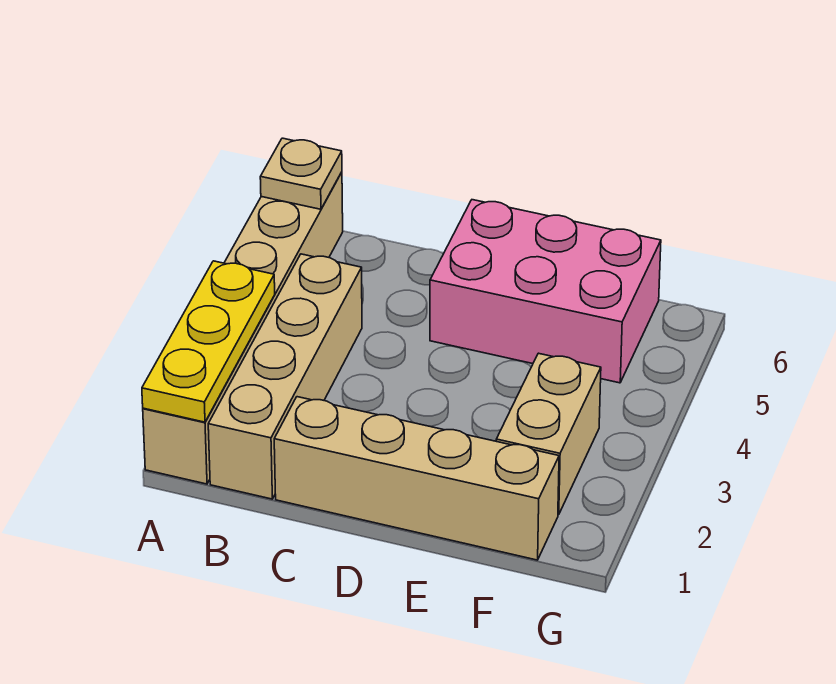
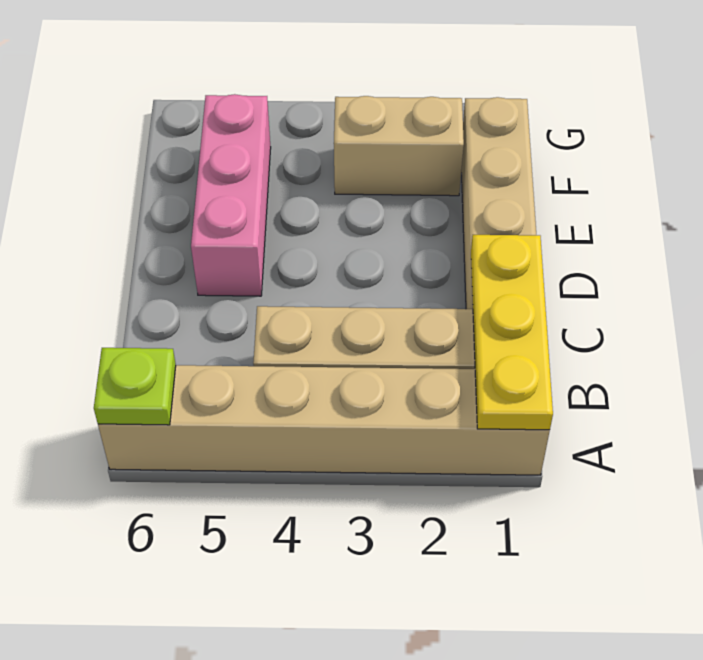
yellow plate A1:A3 level 2 -> yellow plate A1:C1 level 2
tan plate A6 level 2 -> lime plate A6 level 2
pink brick D5:F6 level 1 -> pink brick D5:F5 level 1

